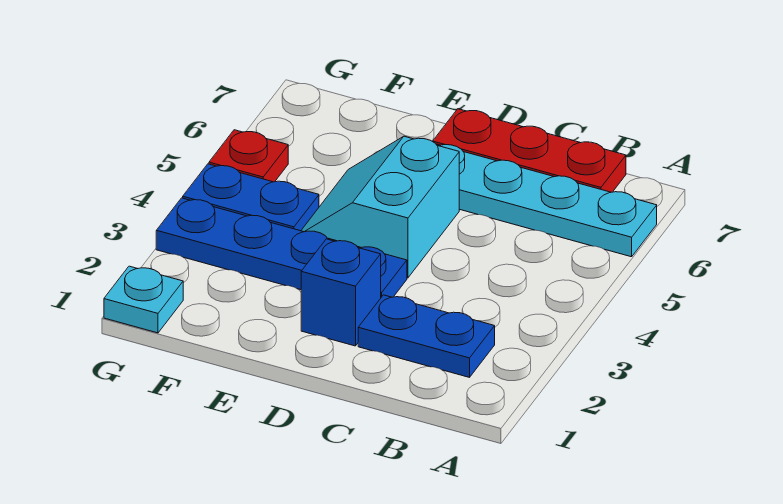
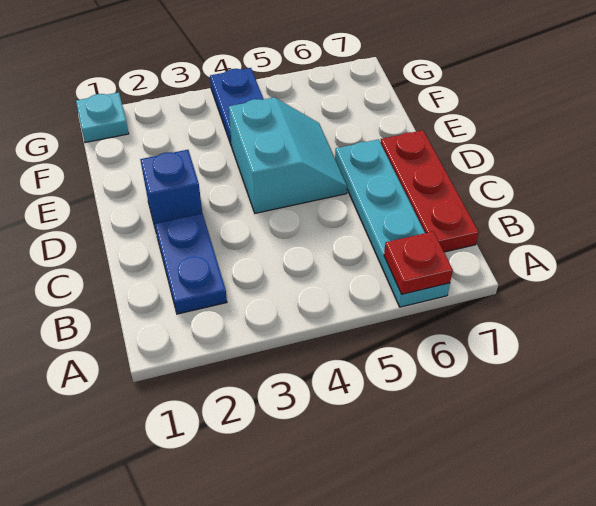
blue plate D3:G3 level 1 -> none
cyan slope D4:E5 level 1 top D -> cyan slope D4:E5 level 1 top 4
red plate G5 level 1 -> red plate A6 level 2

